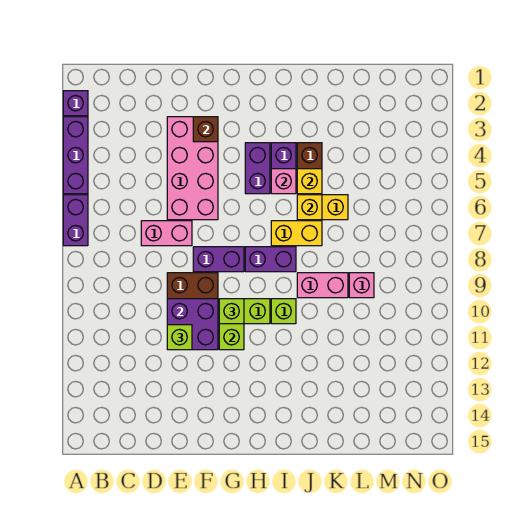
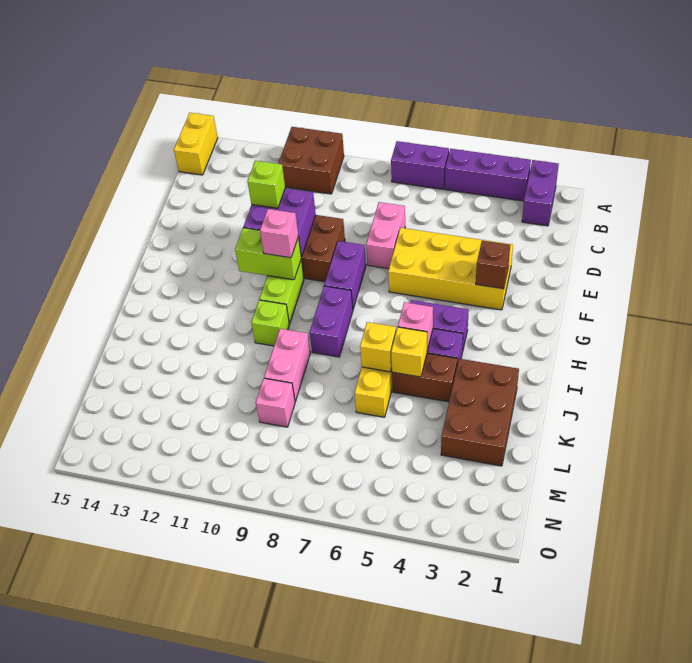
purple brick A2 level 1 -> purple brick A2:B2 level 1
none -> brown brick A10:B11 level 1
pink brick E3:F6 level 1 -> yellow brick E3:F6 level 1
lime brick G10 level 3 -> pink brick G10 level 3
yellow brick I7:J7 level 1 -> yellow brick A15:B15 level 1
none -> brown brick J2:L3 level 1

